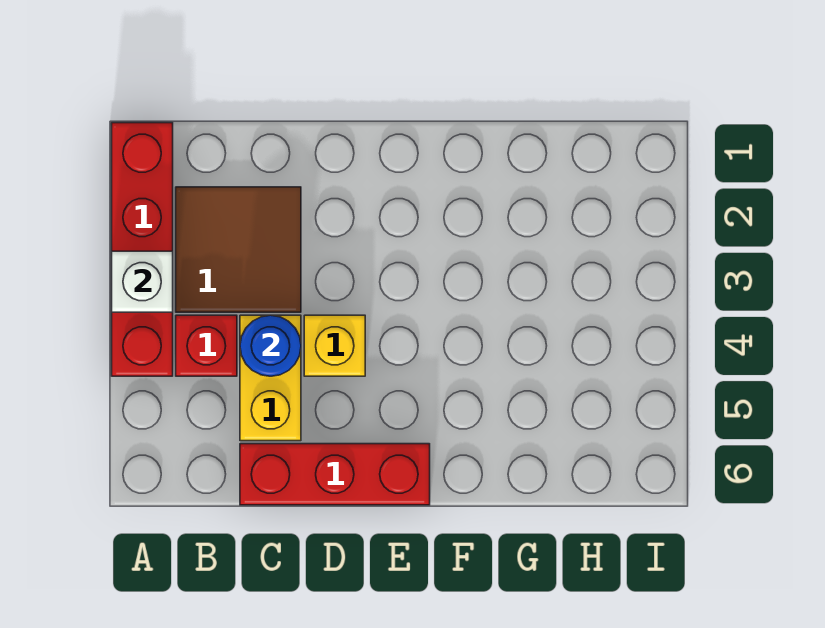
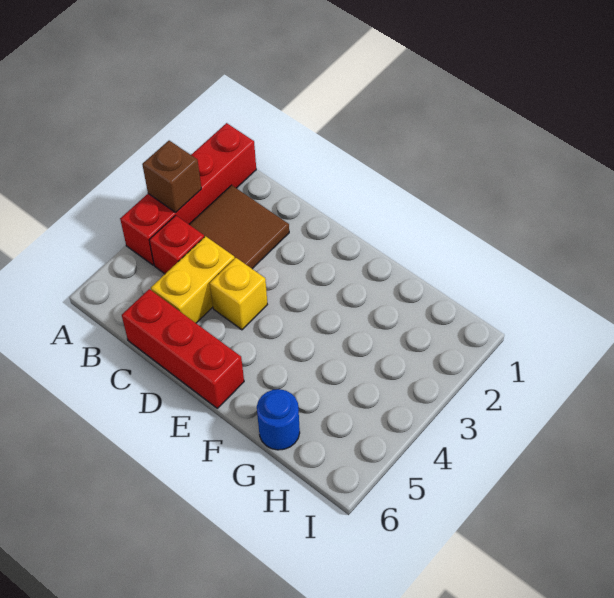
white brick A3 level 2 -> brown brick A3 level 2
blue round brick C4 level 2 -> blue round brick G6 level 1

